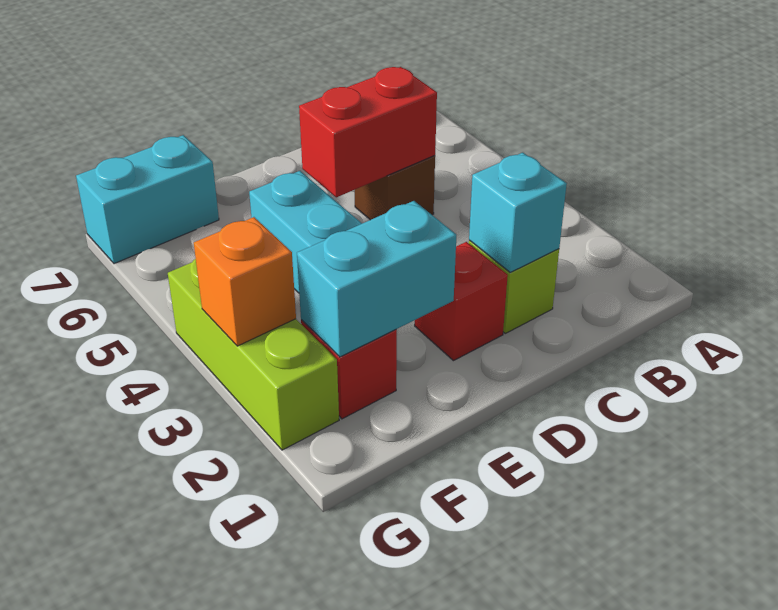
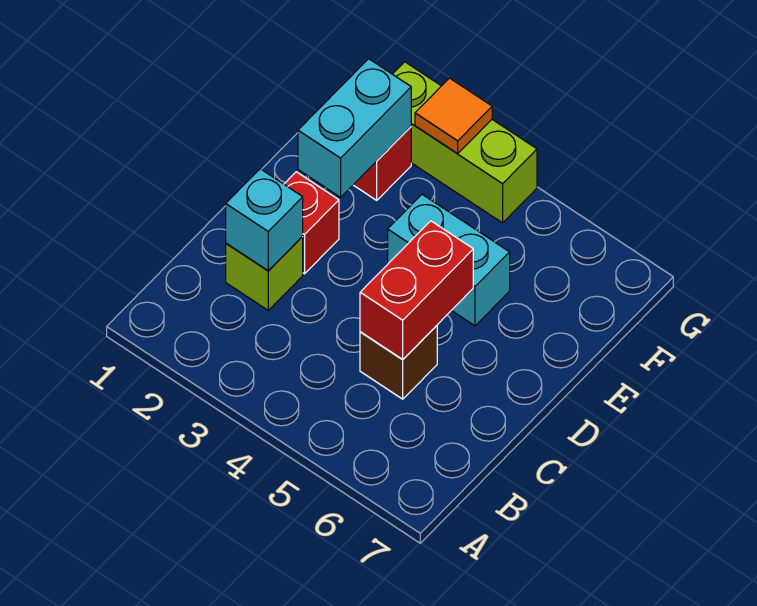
cyan brick F7:G7 level 1 -> none
orange brick G3 level 2 -> orange tile G3 level 2

